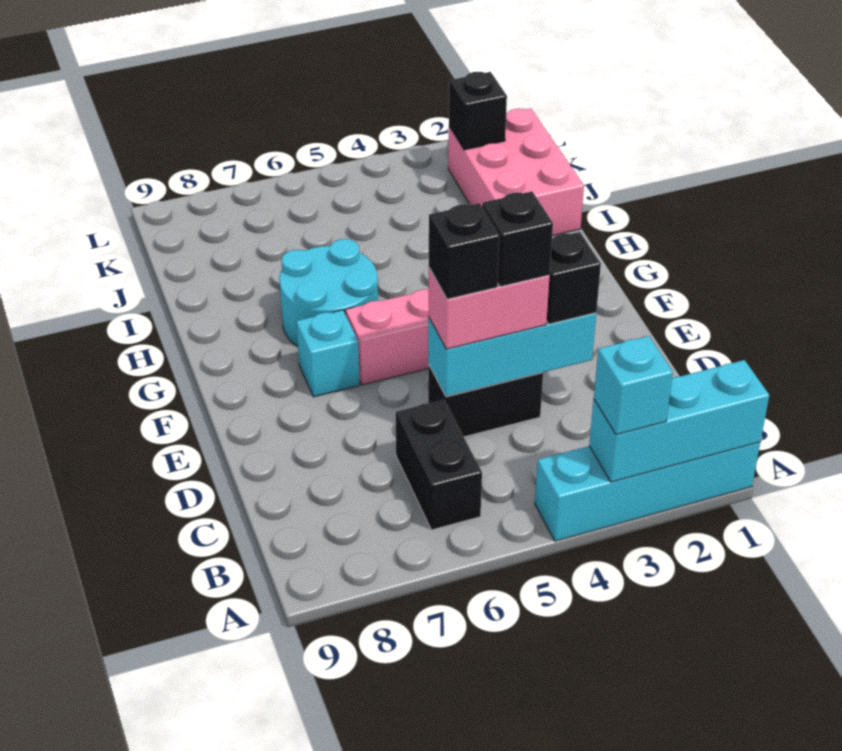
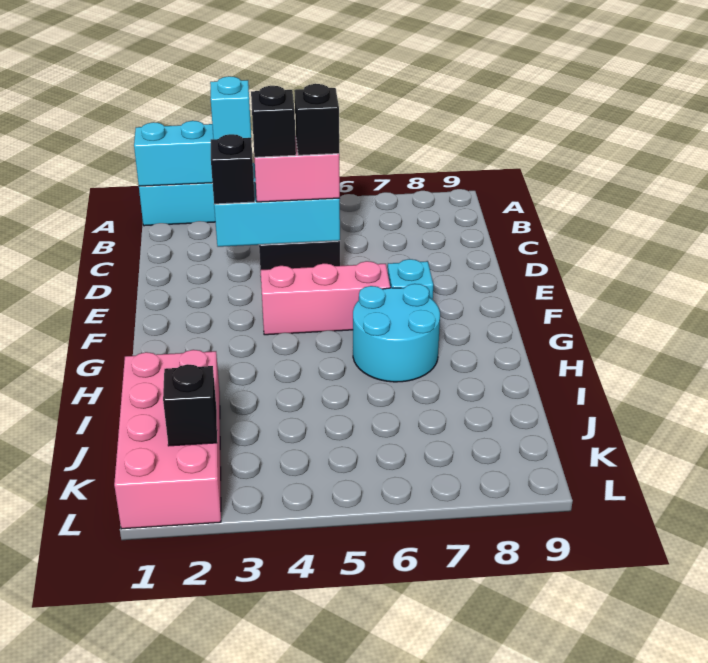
black brick B6:C6 level 1 -> none
pink brick I1:K2 level 1 -> pink brick I1:L2 level 1

